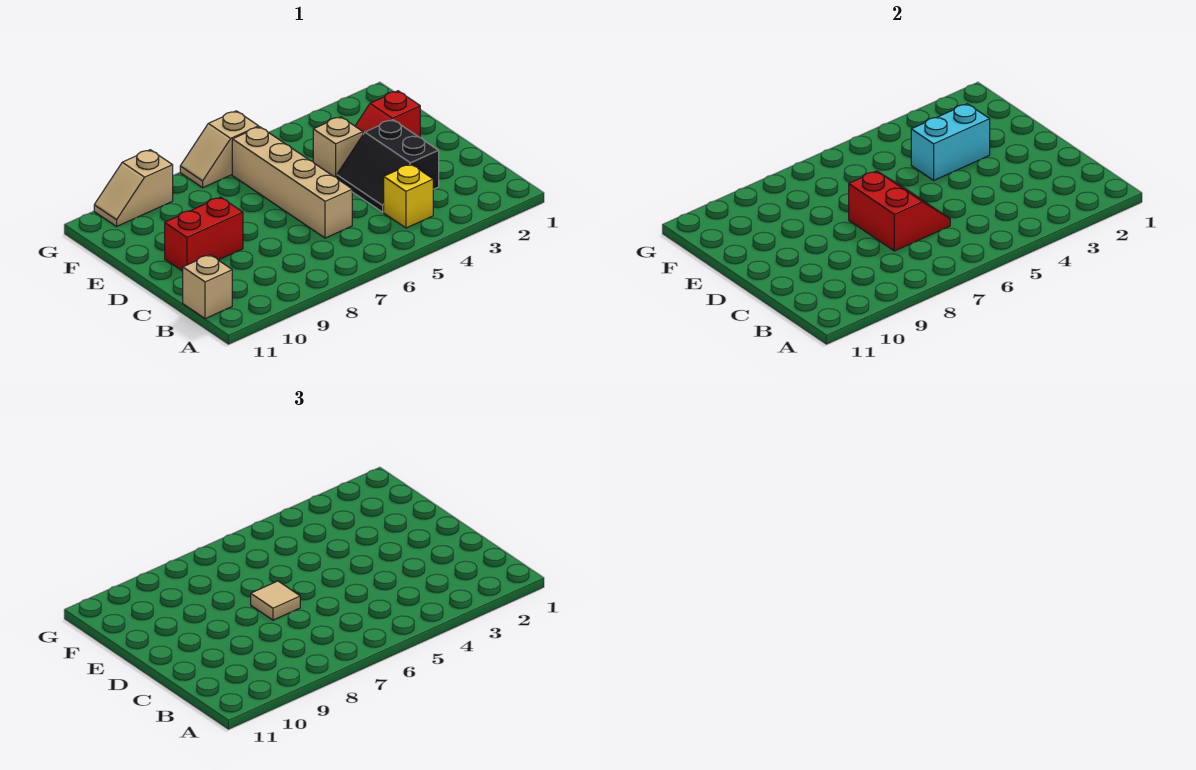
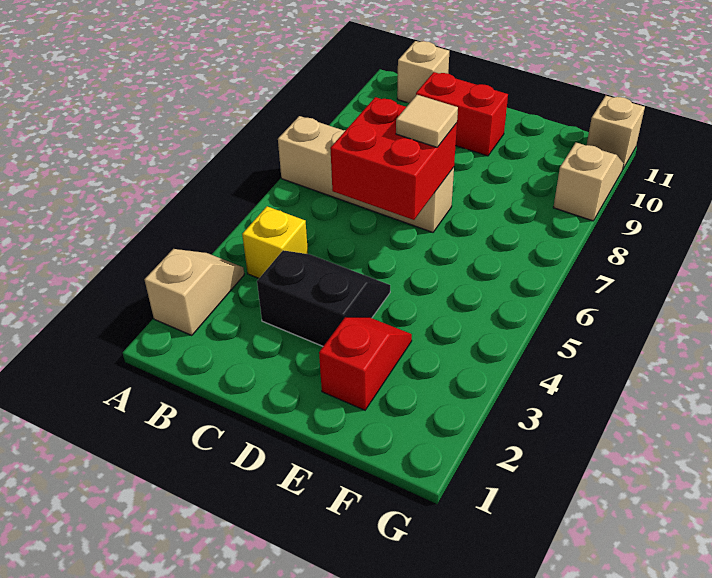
tan brick C6:F6 level 1 -> tan brick A7:D7 level 1
red slope C6:D7 level 2 top 7 -> red brick C6:D7 level 2
red brick D9:D10 level 1 -> red brick C10:D10 level 1
cyan brick E3:E4 level 2 -> none
tan brick E4 level 1 -> tan brick G11 level 1
tan slope G6:G7 level 1 top 6 -> tan slope A2:A3 level 1 top 2

